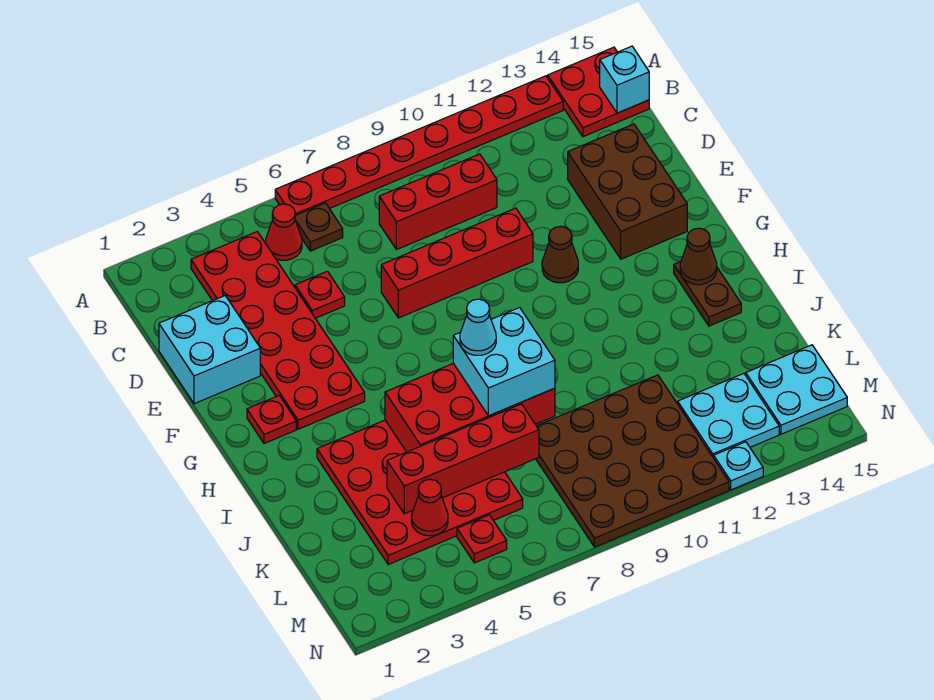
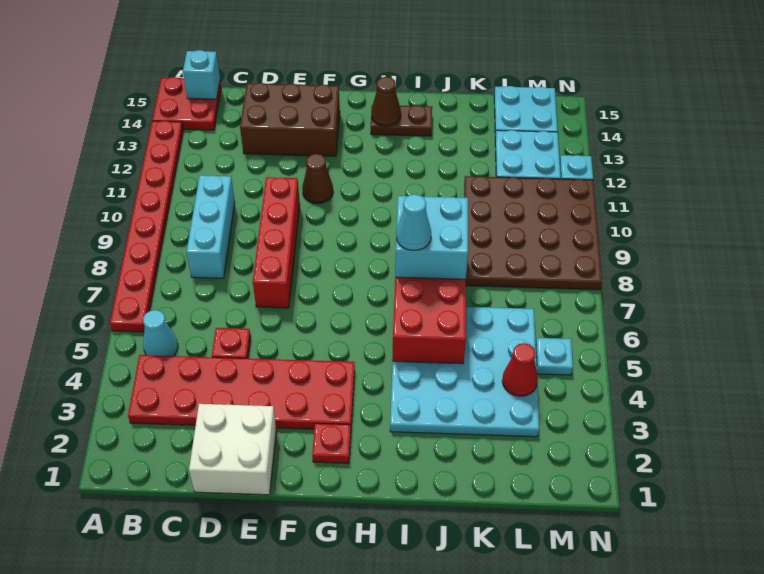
red cone B5 level 1 -> cyan cone B5 level 1
brown plate B6 level 1 -> none
red brick C8:C10 level 1 -> cyan brick C8:C10 level 1
cyan brick D1:E2 level 1 -> white brick D1:E2 level 1
red plate I3:L6 level 1 -> cyan plate I3:L6 level 1
red brick K4:K7 level 2 -> none
red plate M5 level 1 -> cyan plate M5 level 1

